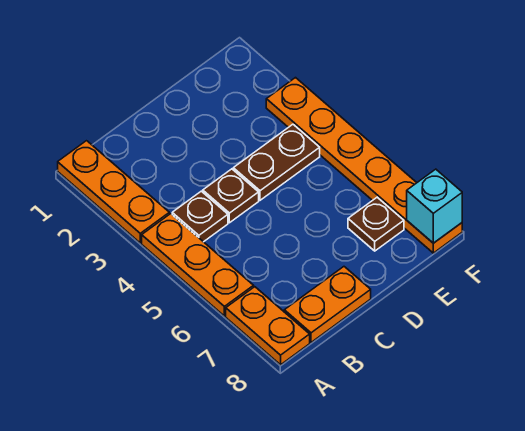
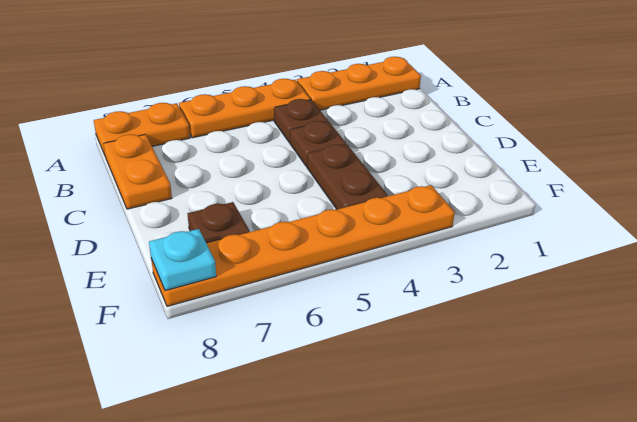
cyan brick F8 level 2 -> cyan plate F8 level 2

